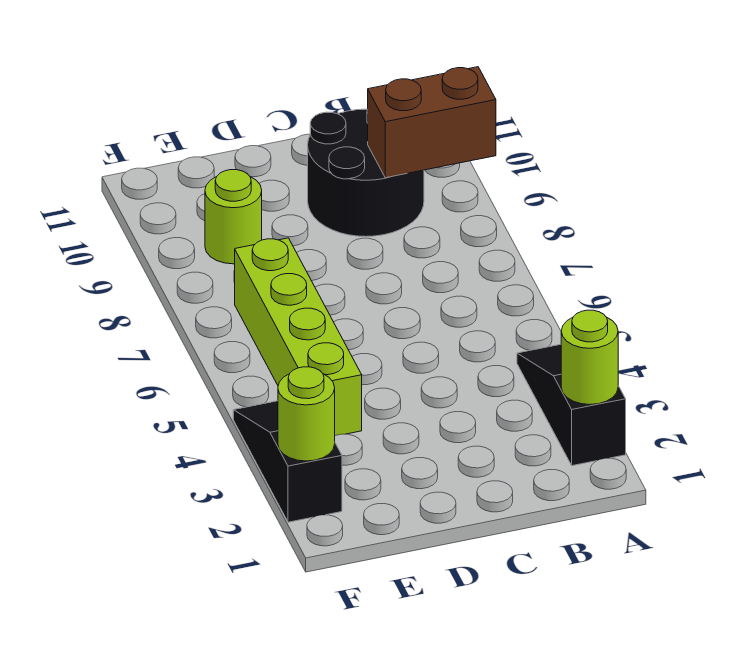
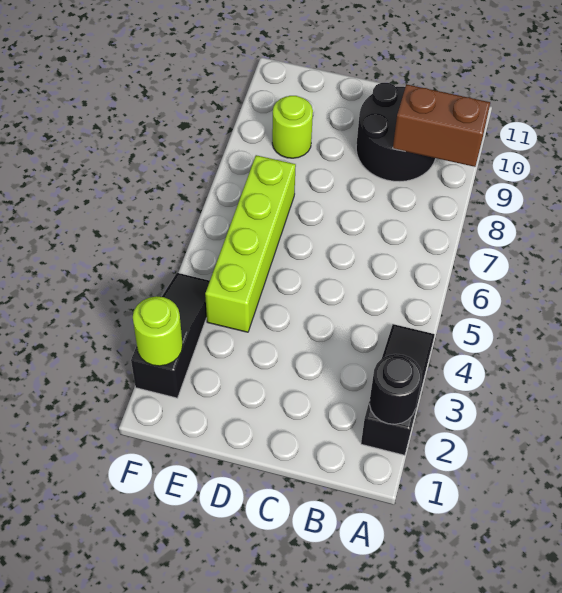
lime round brick A2 level 2 -> black round brick A2 level 2

